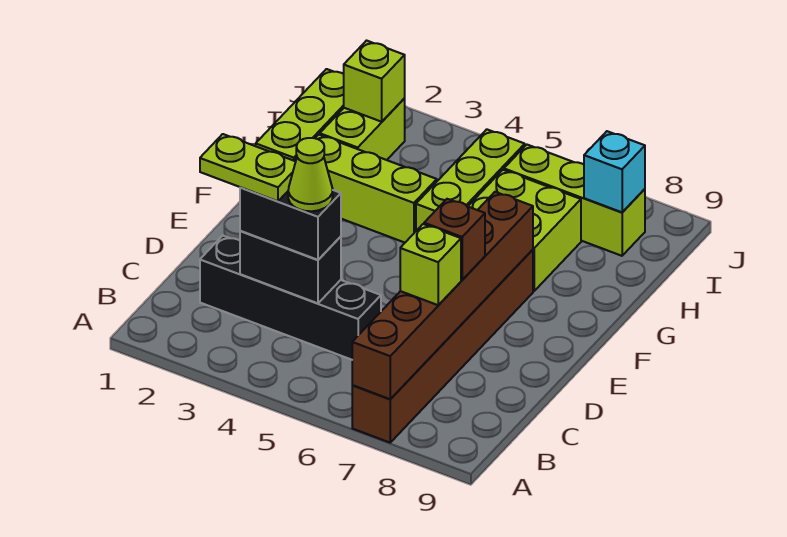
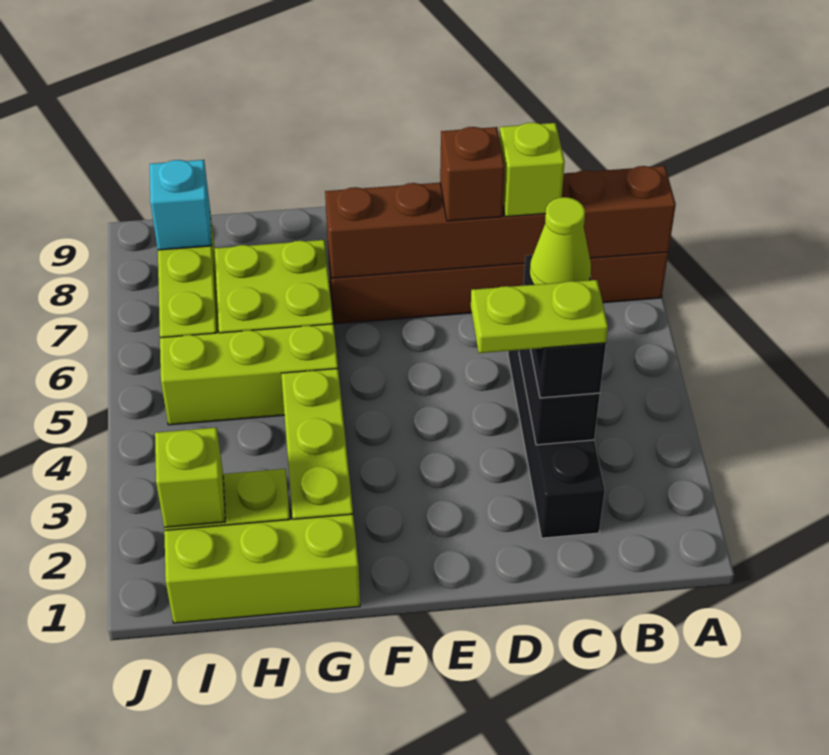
lime plate C2:C3 level 4 -> lime plate C3:D3 level 4

